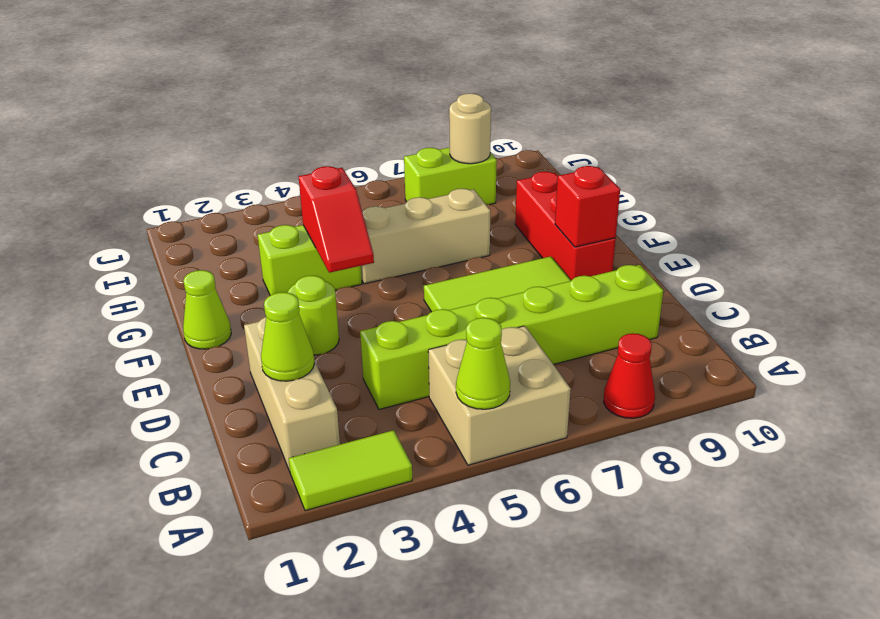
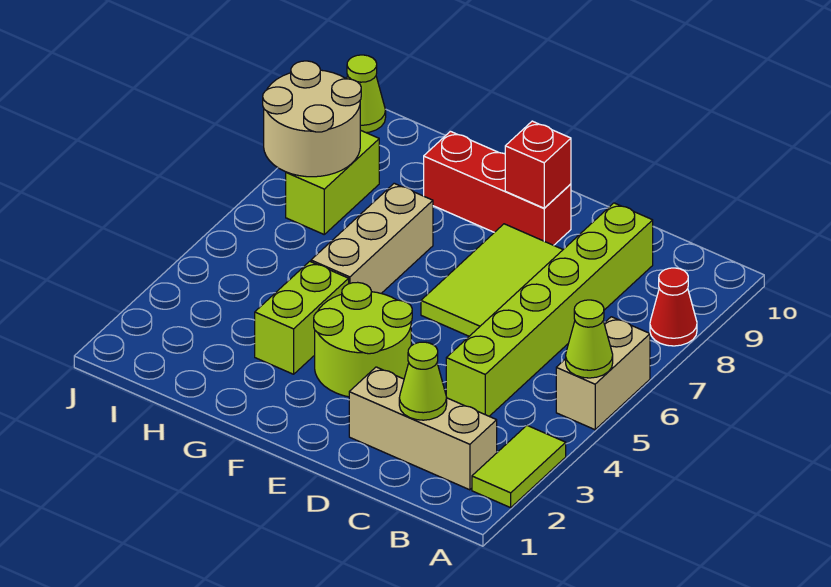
tan brick A5:B6 level 1 -> tan brick A5:A6 level 1
lime round brick E3 level 1 -> lime round brick E3:F4 level 1
lime cone F1 level 1 -> lime cone J10 level 1
red slope F4:G4 level 2 top G -> none
tan round brick I8 level 2 -> tan round brick I7:J8 level 2

